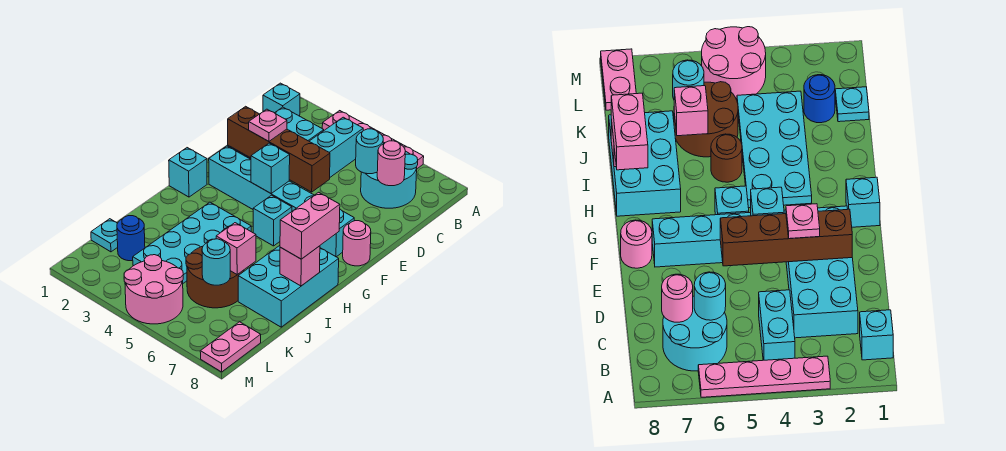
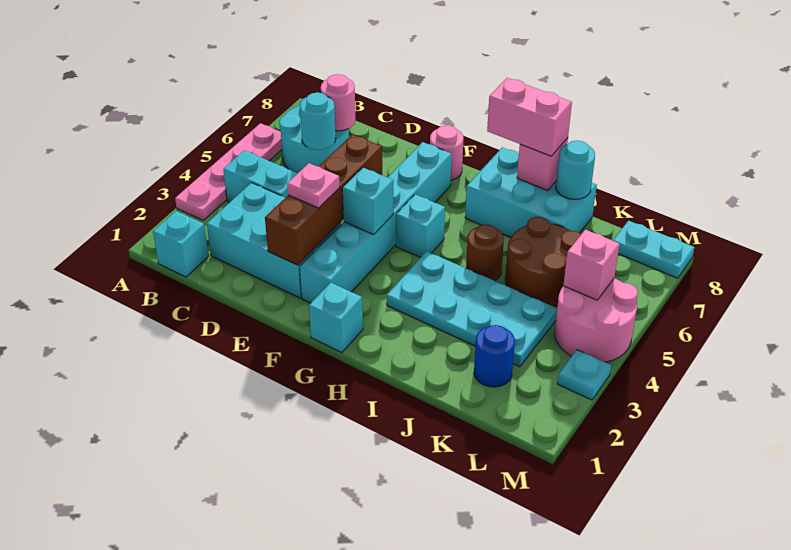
pink brick J6 level 2 -> pink brick L5 level 2
cyan plate K1 level 1 -> cyan plate M3 level 1
cyan round brick K6 level 2 -> cyan round brick J8 level 2
pink plate L8:M8 level 1 -> cyan plate L8:M8 level 1

